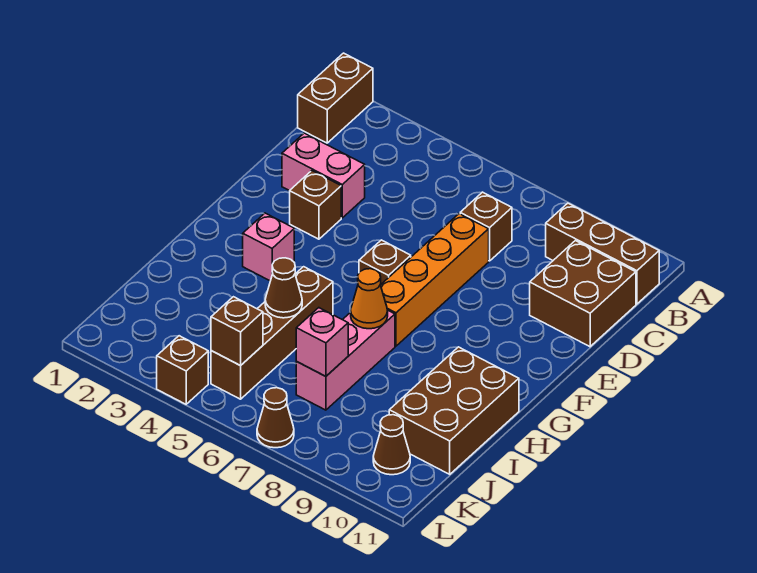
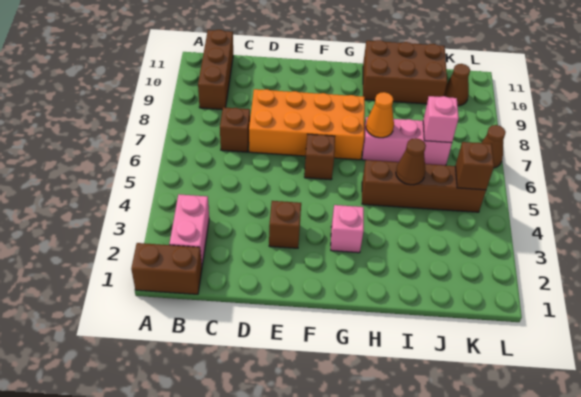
brown brick C10:D11 level 1 -> none
pink brick D2:D3 level 1 -> pink brick B2:B3 level 1
orange brick D7:G7 level 1 -> orange brick D7:G8 level 1
brown brick L4 level 1 -> none

